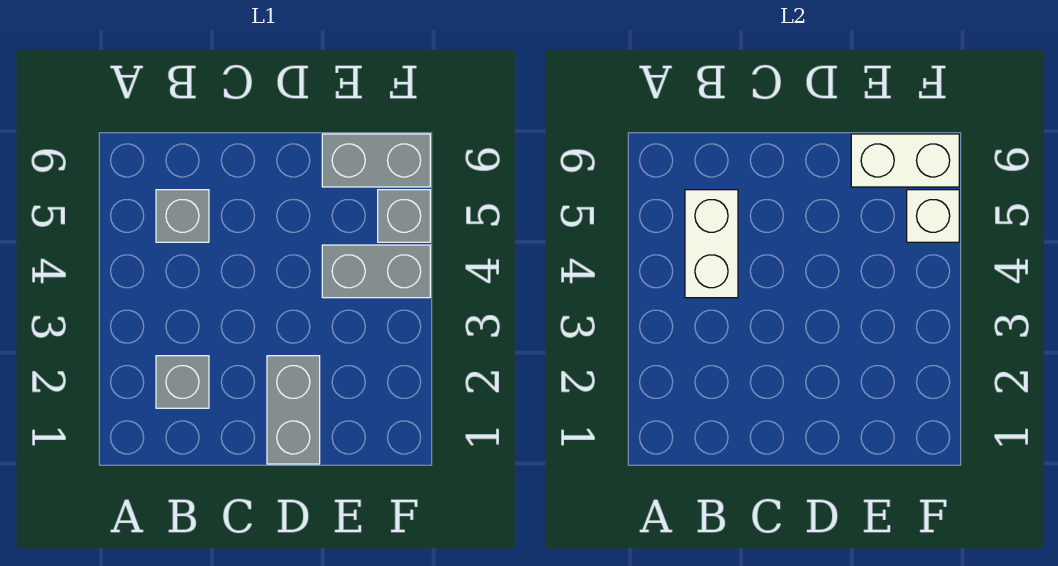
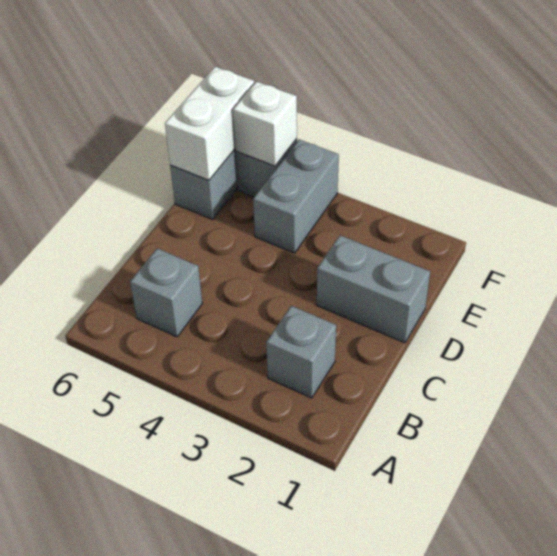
white brick B4:B5 level 2 -> none

